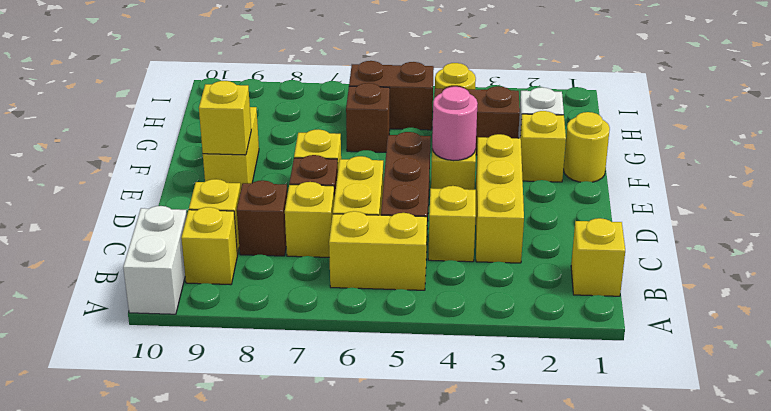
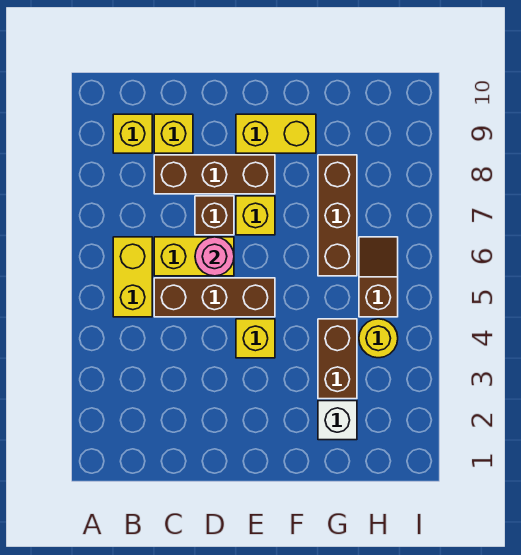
white brick A10:B10 level 1 -> none
yellow brick B1 level 1 -> none
yellow brick C3:E3 level 1 -> none
yellow brick C4 level 1 -> none
yellow brick C7 level 1 -> none
brown brick C8 level 1 -> brown brick C8:E8 level 1
pink round brick E4 level 2 -> pink round brick D6 level 2
yellow brick E9 level 2 -> none
yellow round brick F1 level 1 -> none
yellow brick F2 level 1 -> none
brown brick G6 level 1 -> brown brick G6:G8 level 1
brown brick H5:H6 level 1 -> brown slope H5:H6 level 1 top 5

